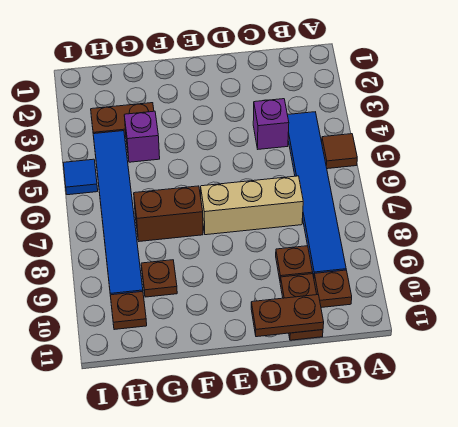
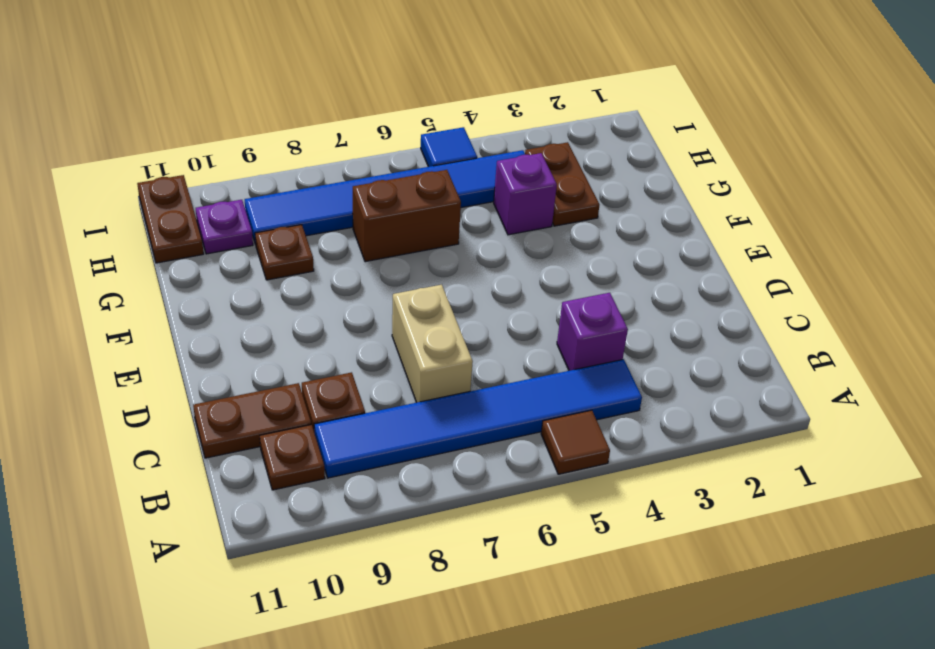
tan brick C7:E7 level 1 -> tan brick C7:D7 level 1
brown plate C11:D11 level 2 -> brown plate H11:I11 level 1
brown brick F7:G7 level 1 -> brown brick G6:G7 level 1
brown plate H10 level 1 -> purple plate H10 level 1

